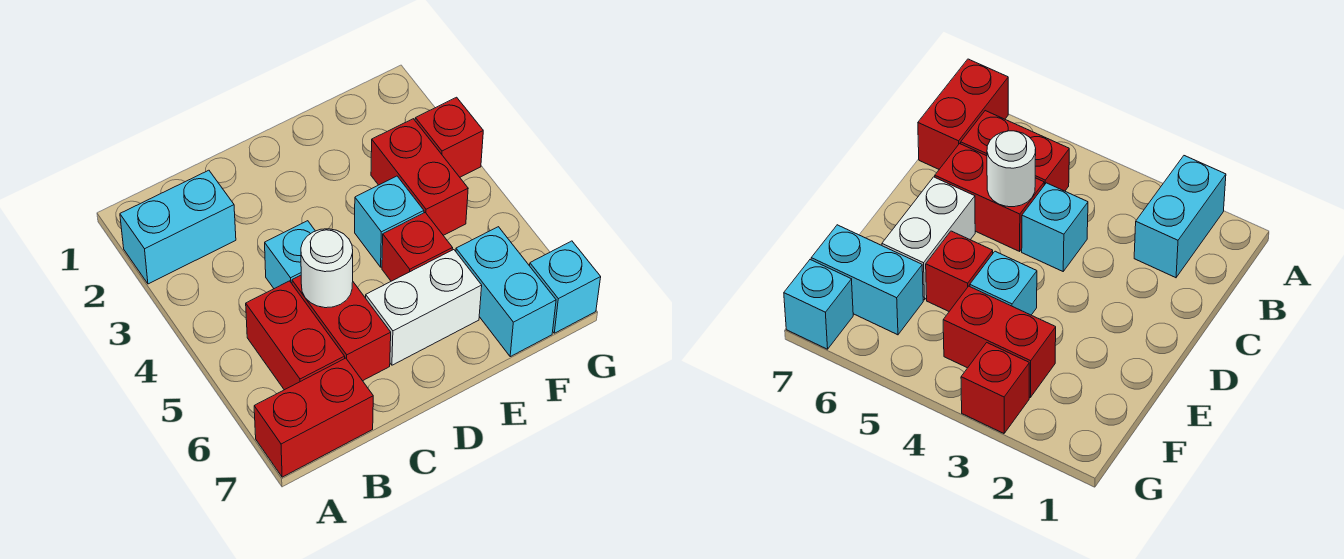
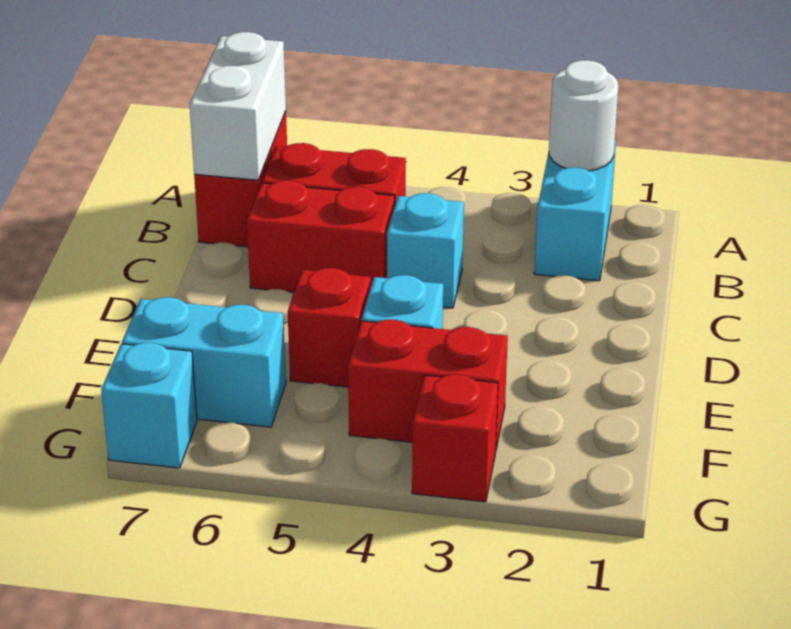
white round brick C5 level 2 -> white round brick A2 level 2
white brick D6:E6 level 1 -> white brick A7:B7 level 2

